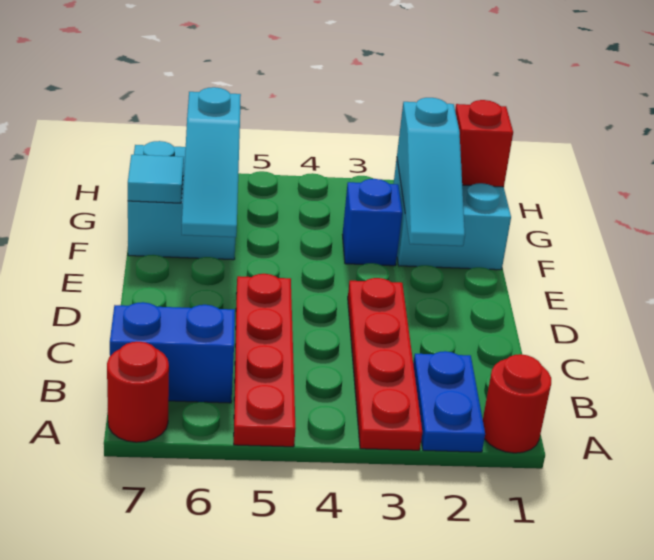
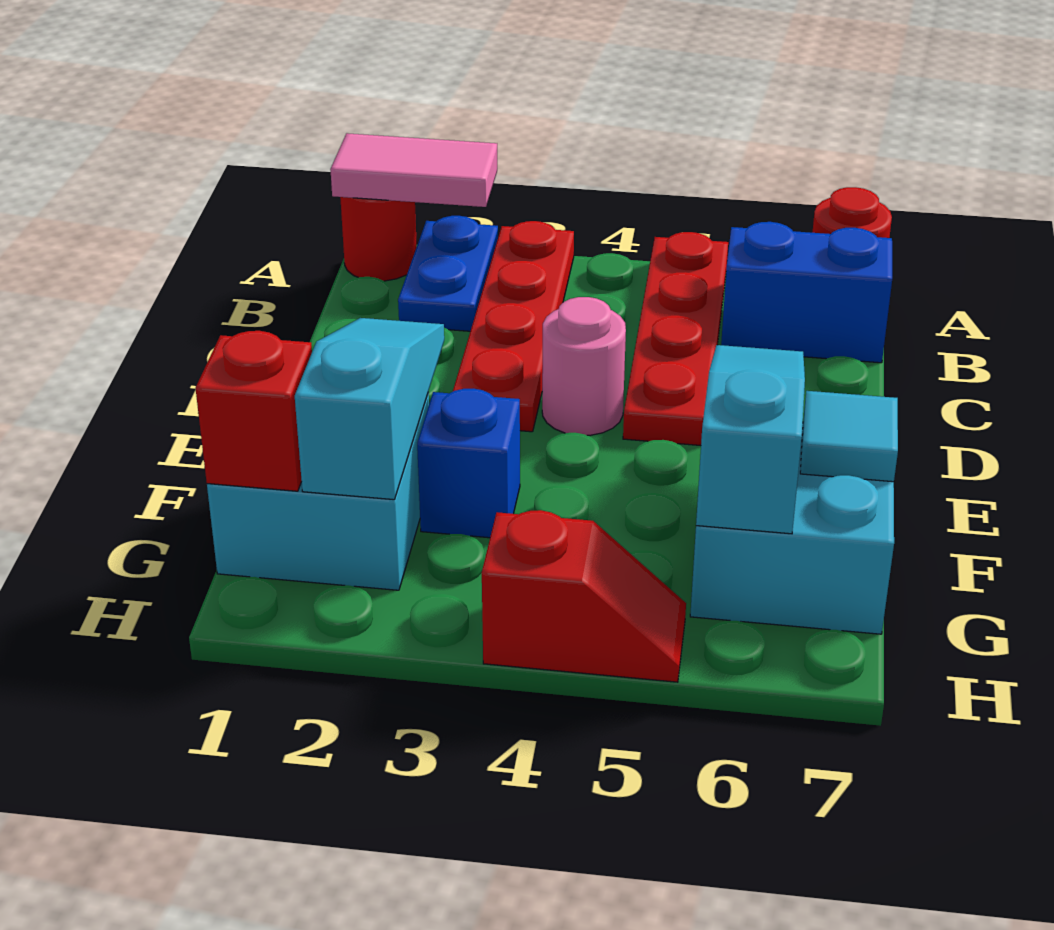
none -> pink tile A1:A2 level 2
none -> pink round brick D4 level 1
none -> red slope H4:H5 level 1 top 4

